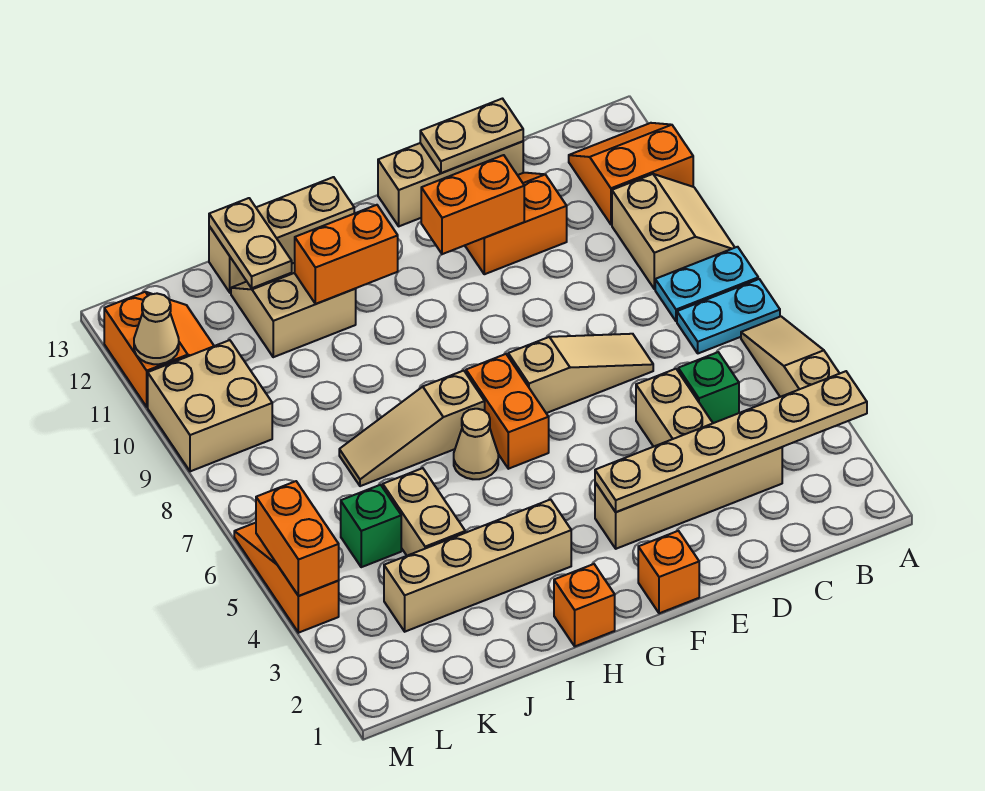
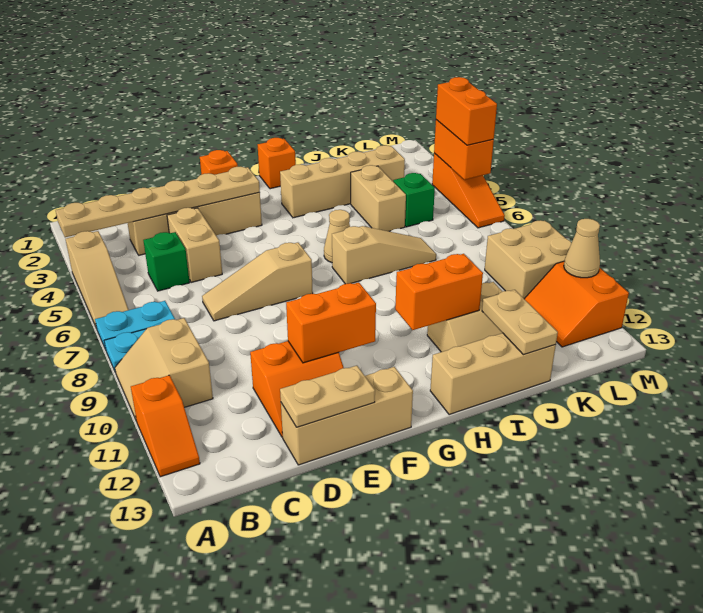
orange slope A11:B12 level 1 top 11 -> orange slope A11:A12 level 1 top 11
orange brick G6:G7 level 1 -> orange brick M4:M5 level 3

